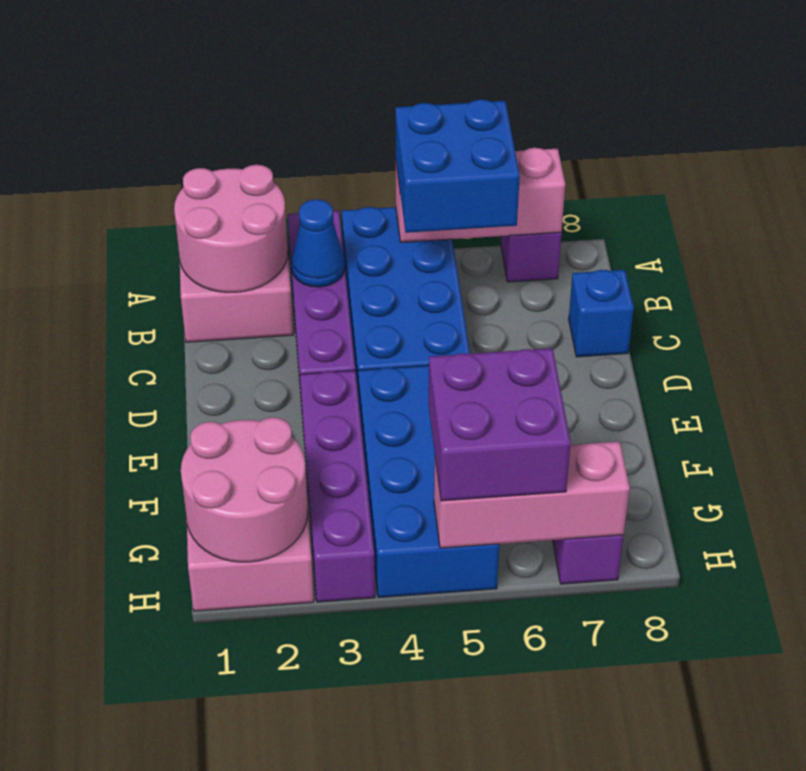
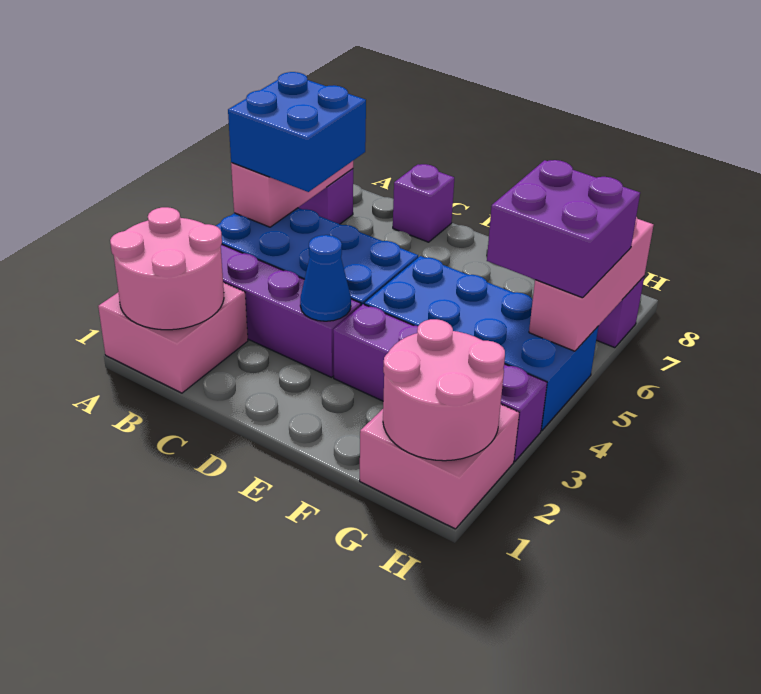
blue cone B3 level 2 -> blue cone D3 level 2
blue brick C8 level 1 -> purple brick C8 level 1

